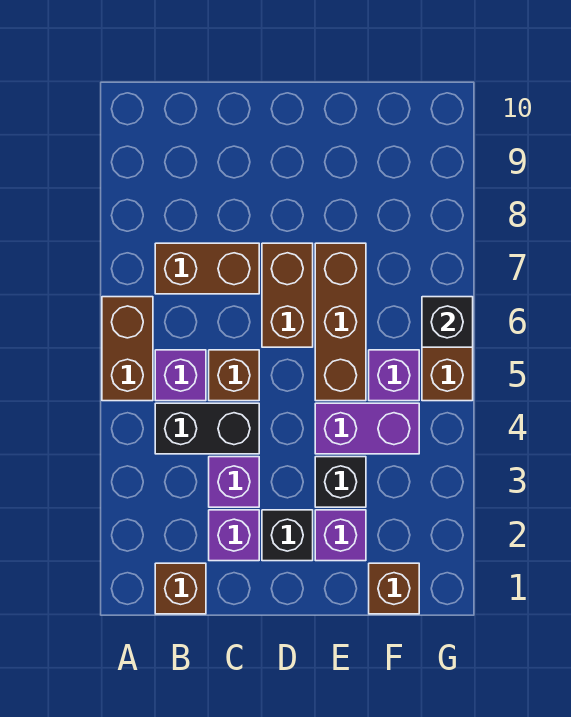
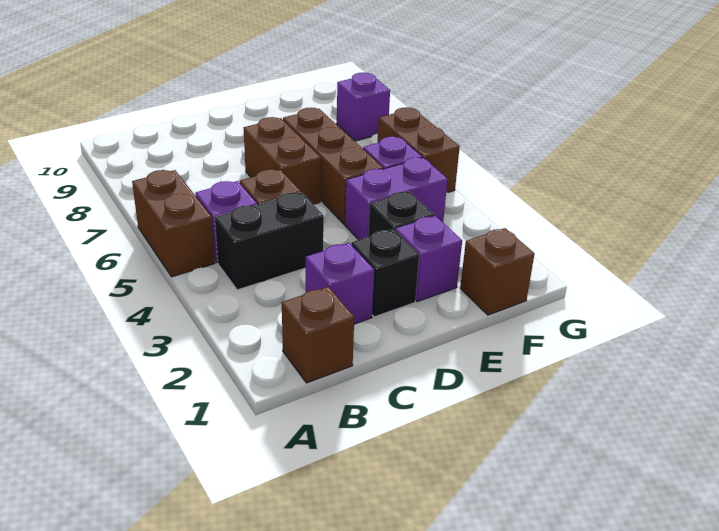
brown brick B7:C7 level 1 -> none
purple brick C3 level 1 -> purple brick G8 level 1
black brick G6 level 2 -> none

